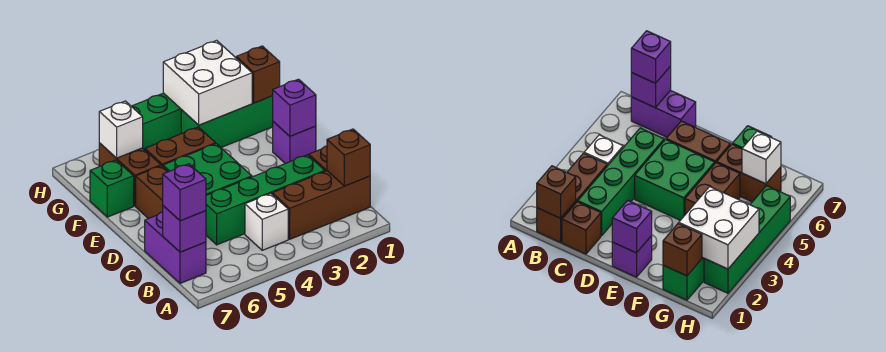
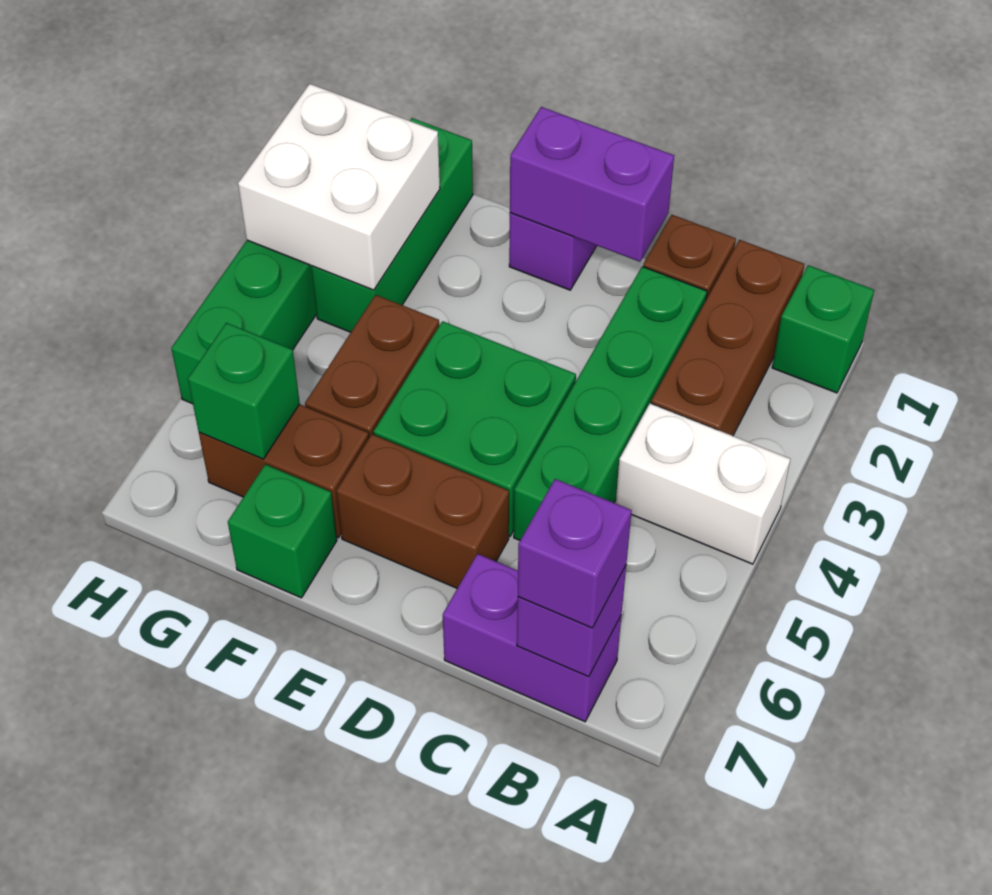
none -> green brick A1 level 1
brown brick B1 level 2 -> none
white brick B4 level 1 -> white brick A4:B4 level 1
purple brick E1 level 2 -> purple brick D1:E1 level 2
brown brick G1 level 2 -> none
white brick G6 level 2 -> green brick G6 level 2

